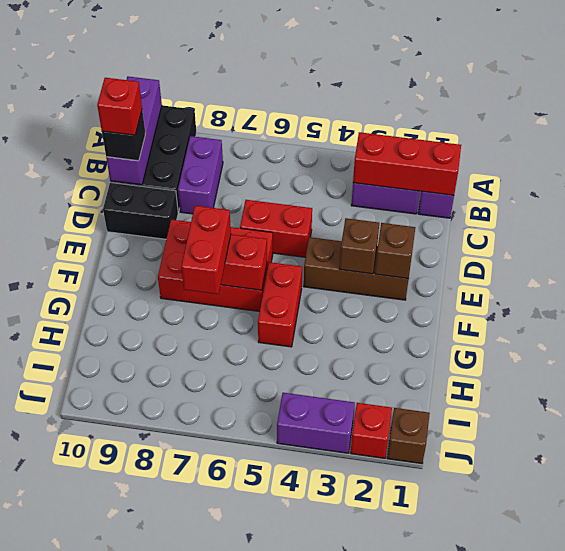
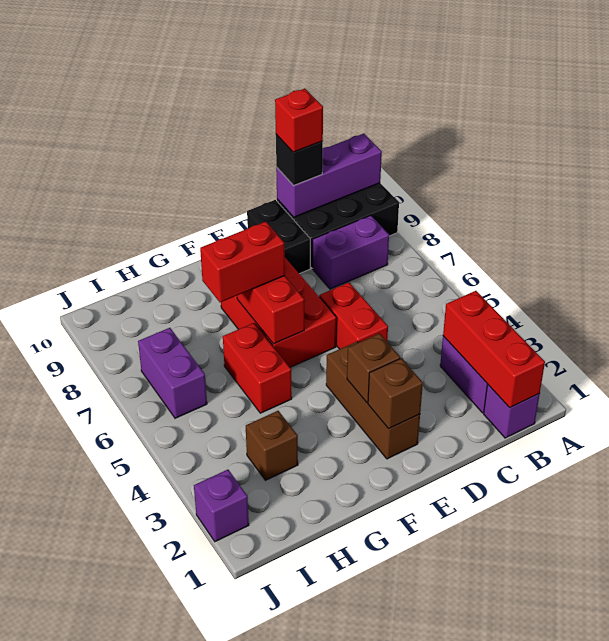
red brick F5:G5 level 1 -> red brick G5:G6 level 1
brown brick J1 level 1 -> brown brick H3 level 1
red brick J2 level 1 -> purple brick J2 level 1
purple brick J3:J4 level 1 -> purple brick I6:I7 level 1

